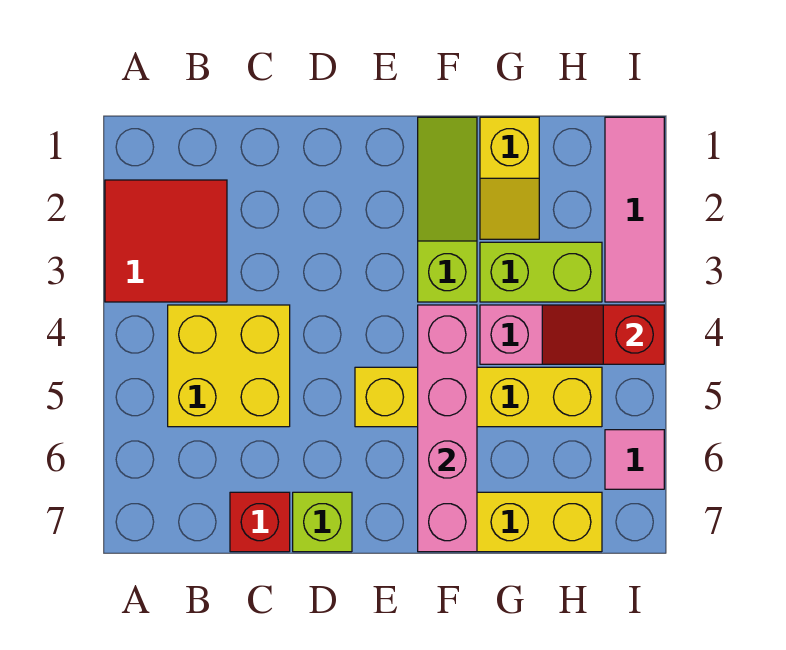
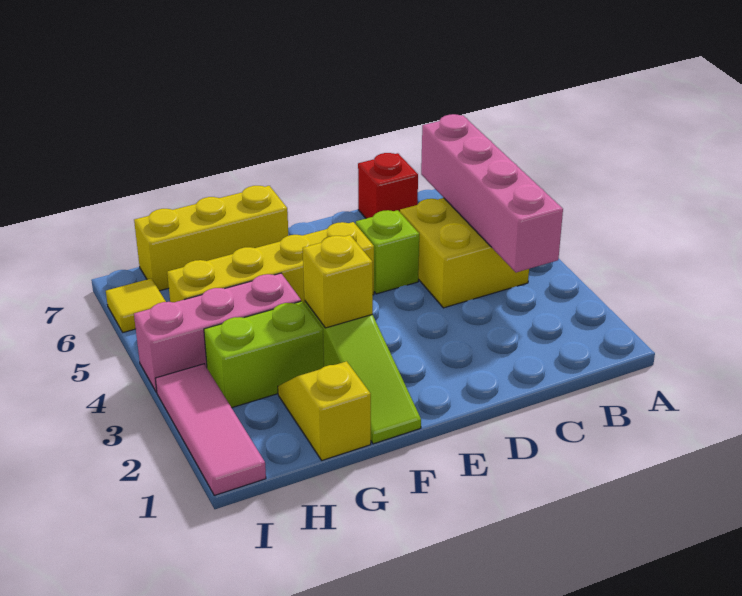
red tile A2:B3 level 1 -> none
lime brick D7 level 1 -> lime brick D5 level 1
none -> yellow brick F3 level 2
pink brick F4:F7 level 2 -> pink brick B3:B6 level 2
red slope H4:I4 level 2 top I -> none
pink tile I6 level 1 -> yellow tile I6 level 1

